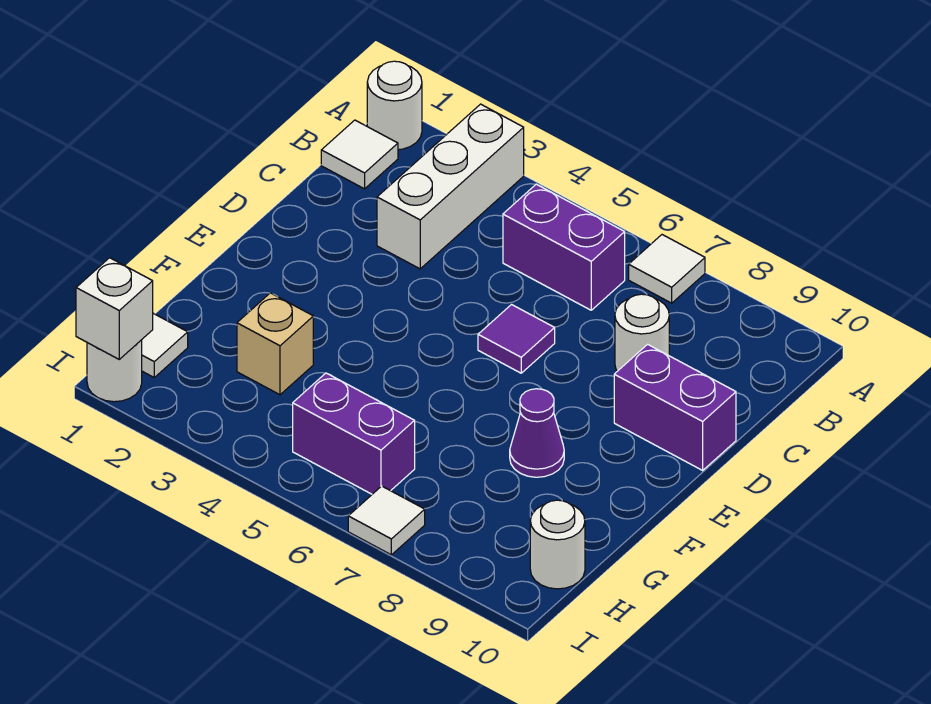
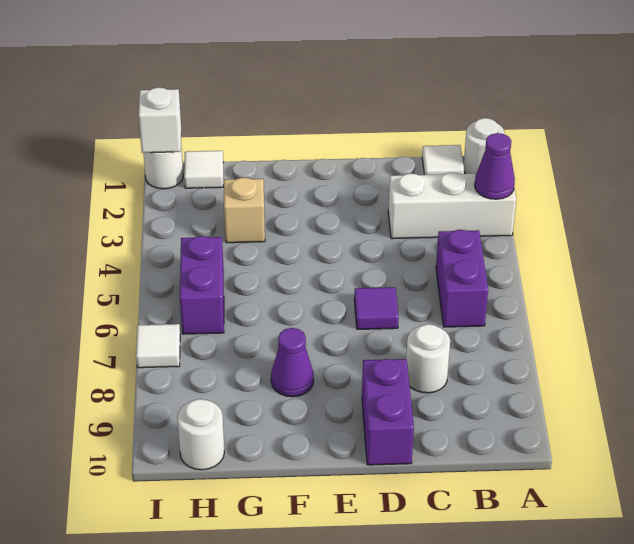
none -> purple cone A3 level 2
white tile A7 level 1 -> none

